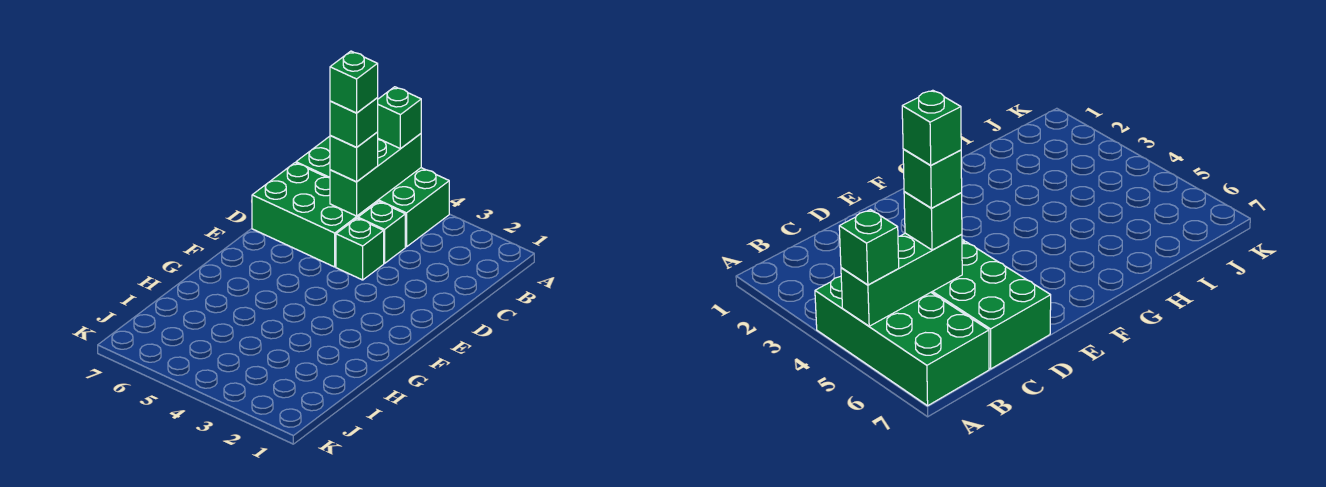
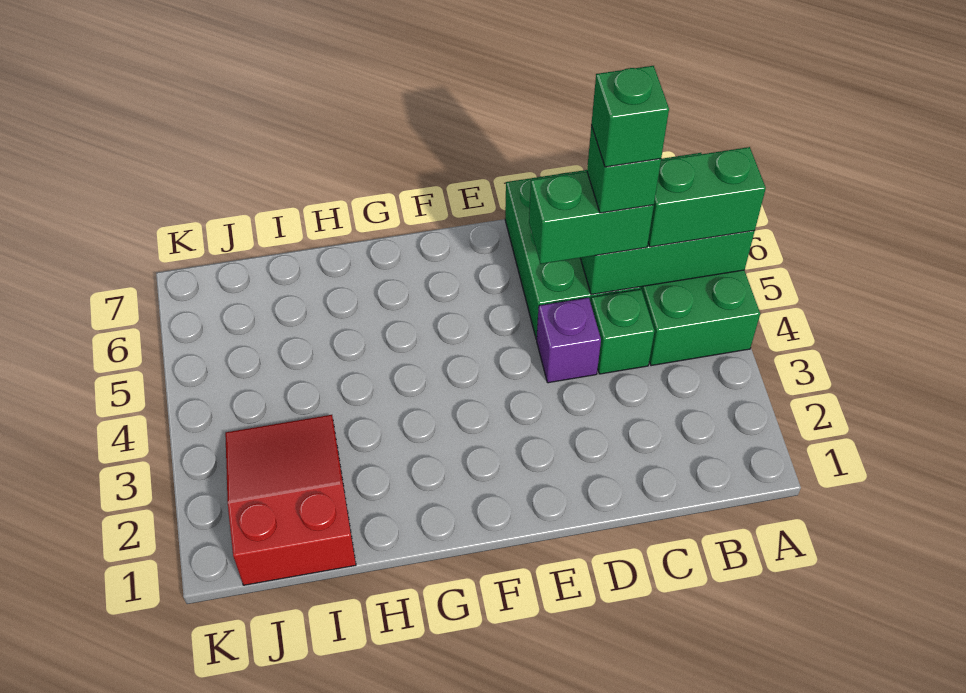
green brick A5 level 3 -> green brick A5:B5 level 3
green brick C5 level 3 -> green brick C5:D5 level 3
green brick D4 level 1 -> purple brick D4 level 1
none -> red slope I1:J3 level 1 top 1

